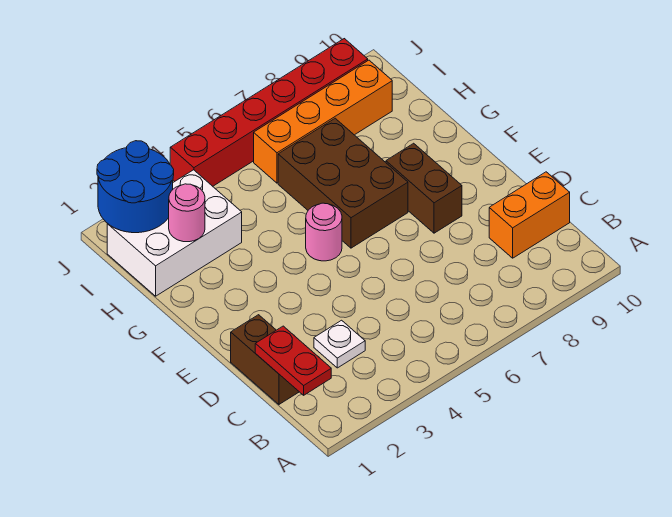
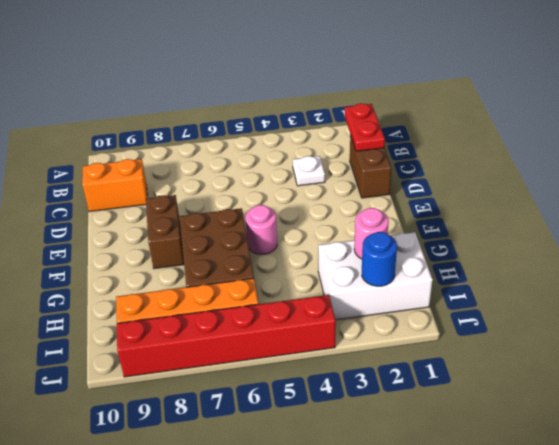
blue round brick I1:J2 level 2 -> blue round brick I2 level 2

